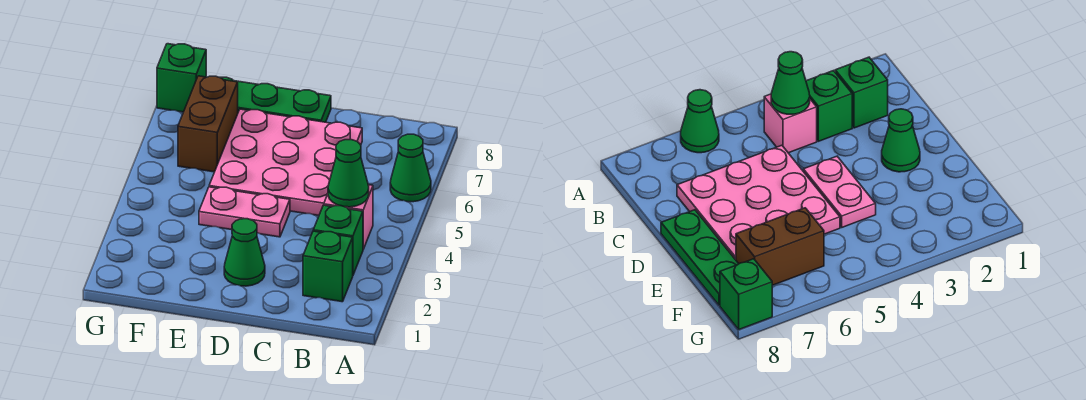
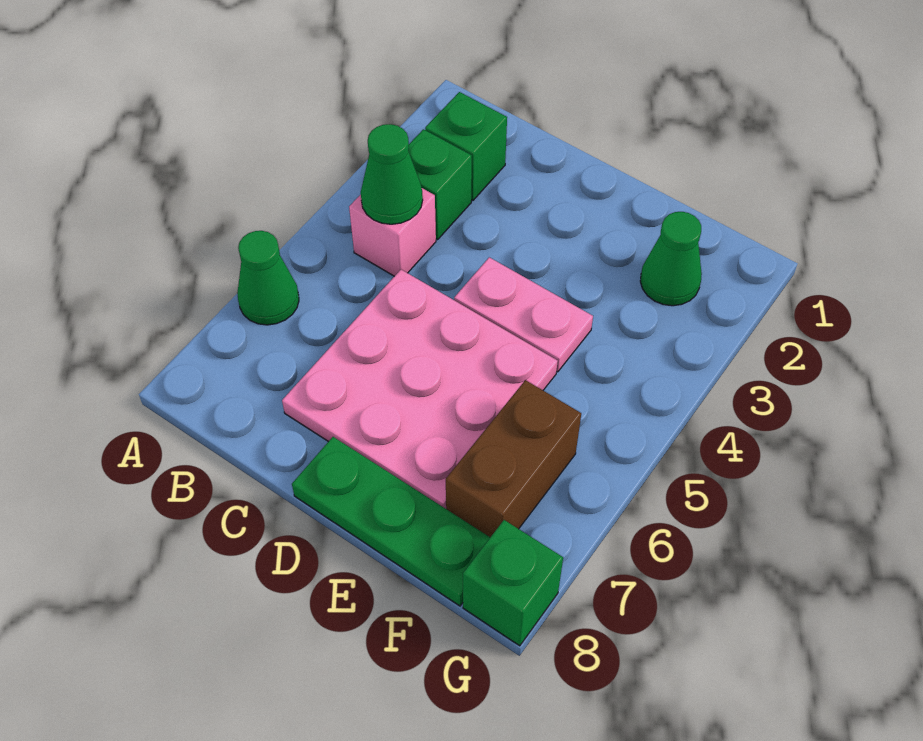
green cone D2 level 1 -> green cone F2 level 1

